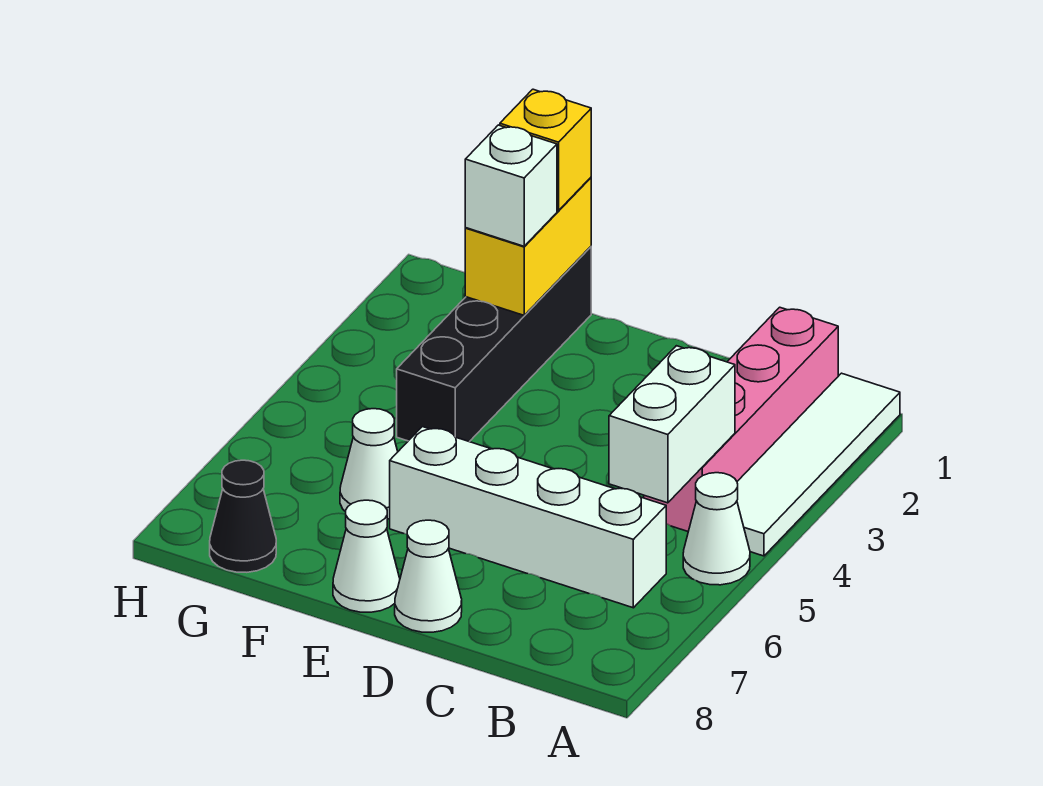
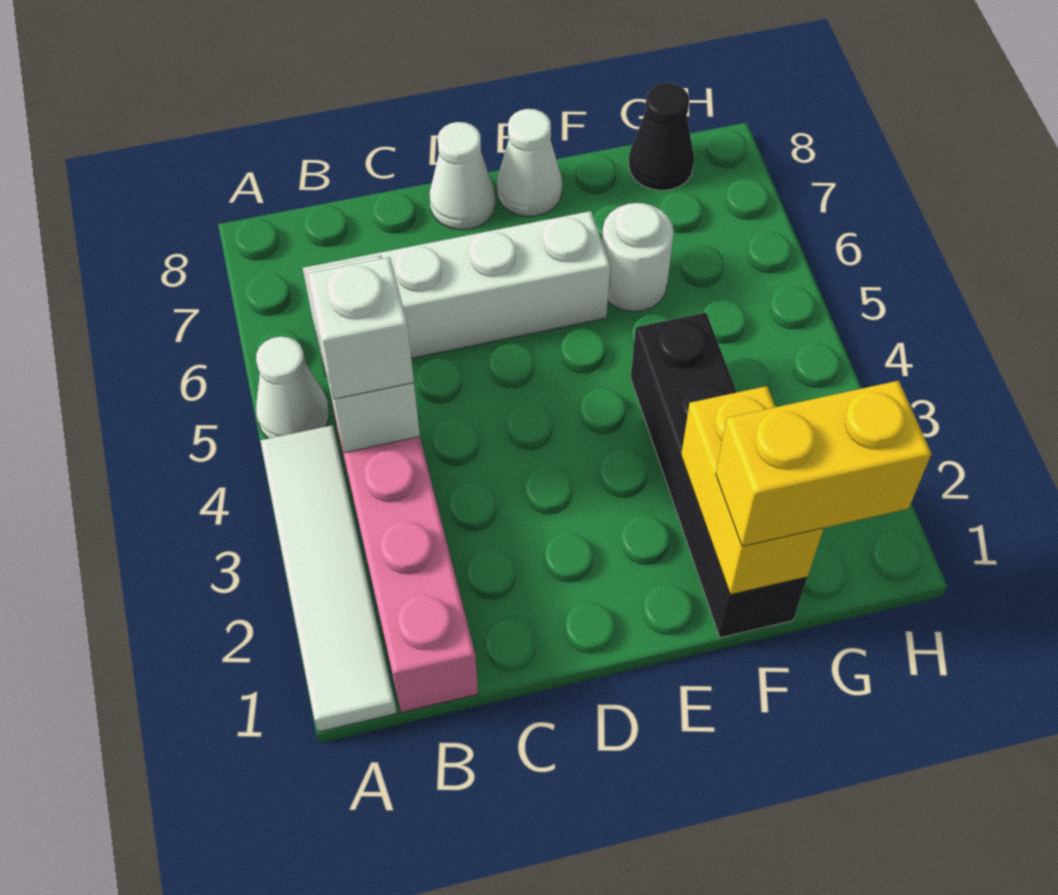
yellow brick F1 level 3 -> yellow brick F1:G1 level 3
white brick F2 level 3 -> white brick B4 level 3
white cone F6 level 1 -> white round brick F6 level 1

